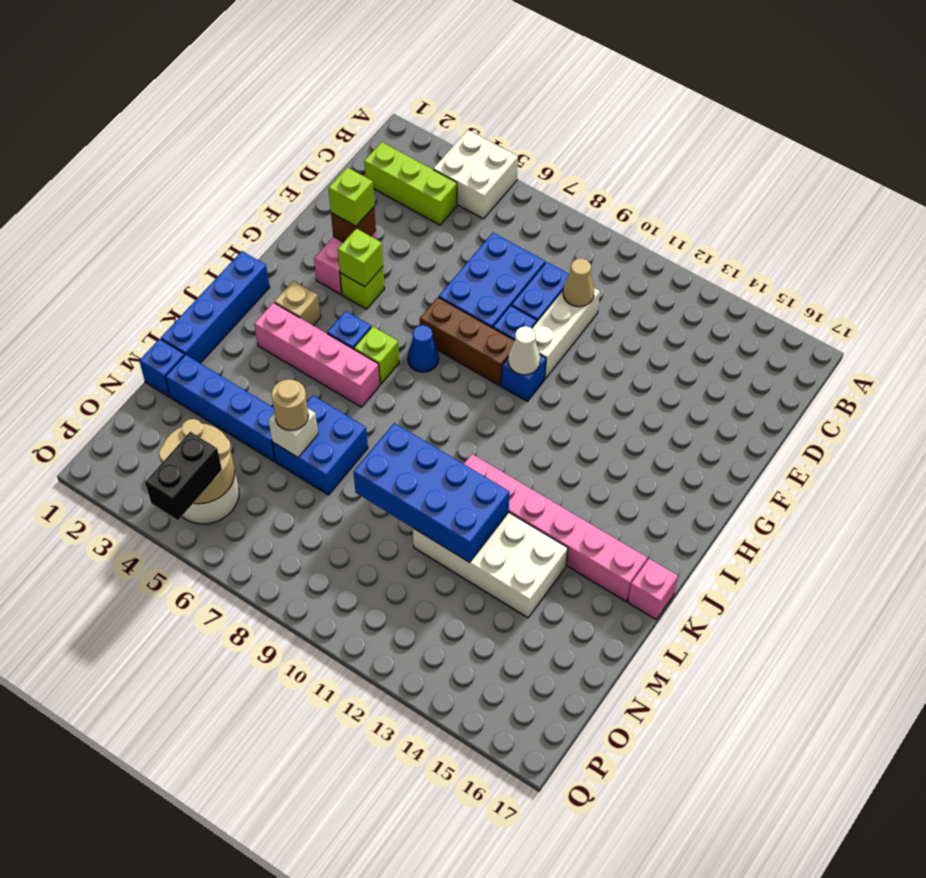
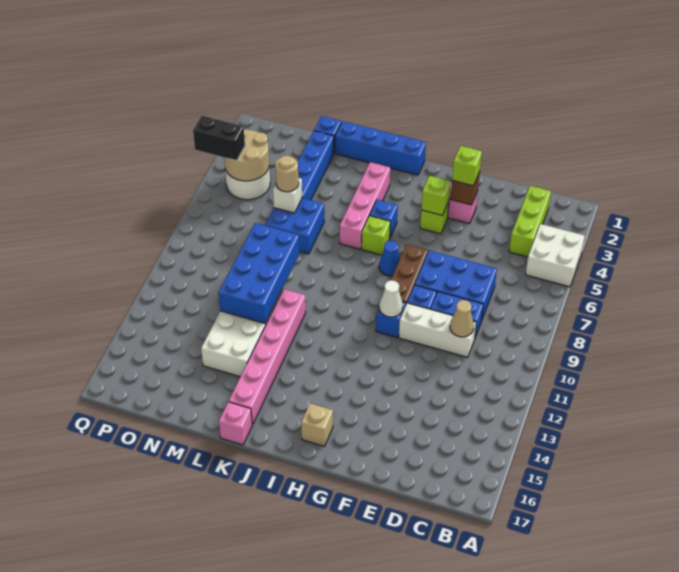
tan brick I3 level 1 -> tan brick H16 level 1

